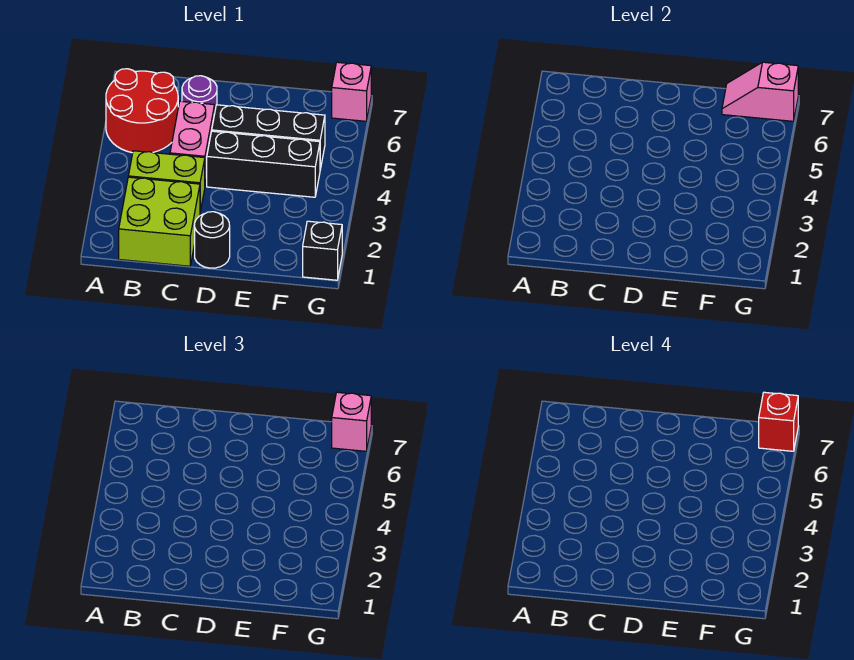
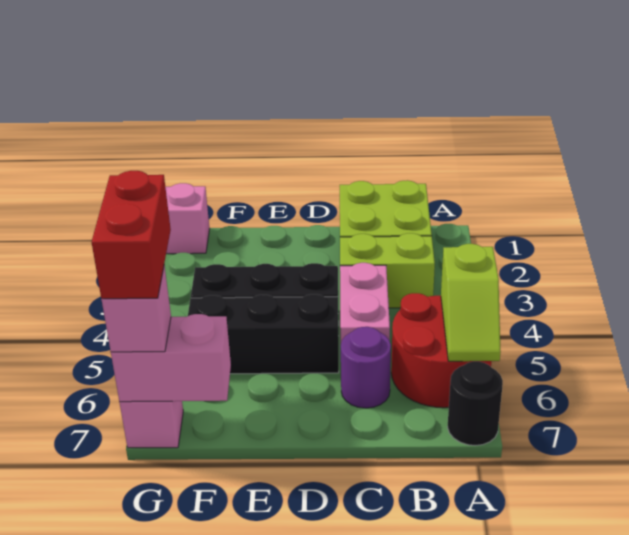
none -> lime slope A5:A6 level 2 top 5
black round brick D1 level 1 -> black round brick A7 level 1
pink slope F7:G7 level 2 top G -> pink brick F7:G7 level 2
black brick G1 level 1 -> pink brick G1 level 1
red brick G7 level 4 -> red brick G6:G7 level 4

